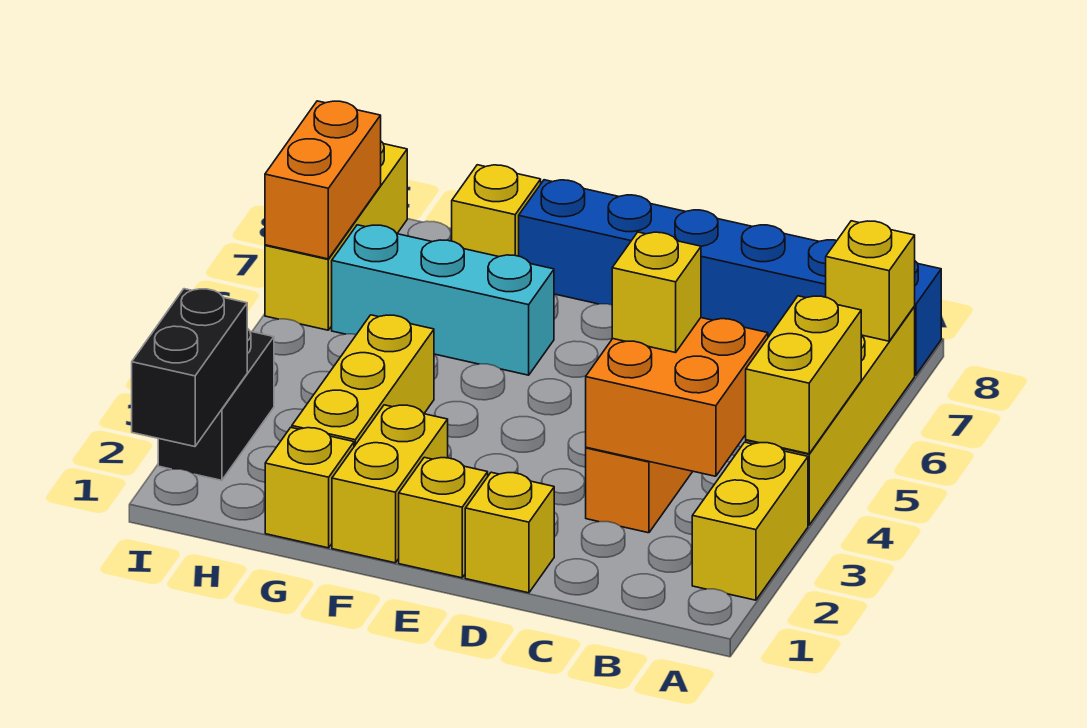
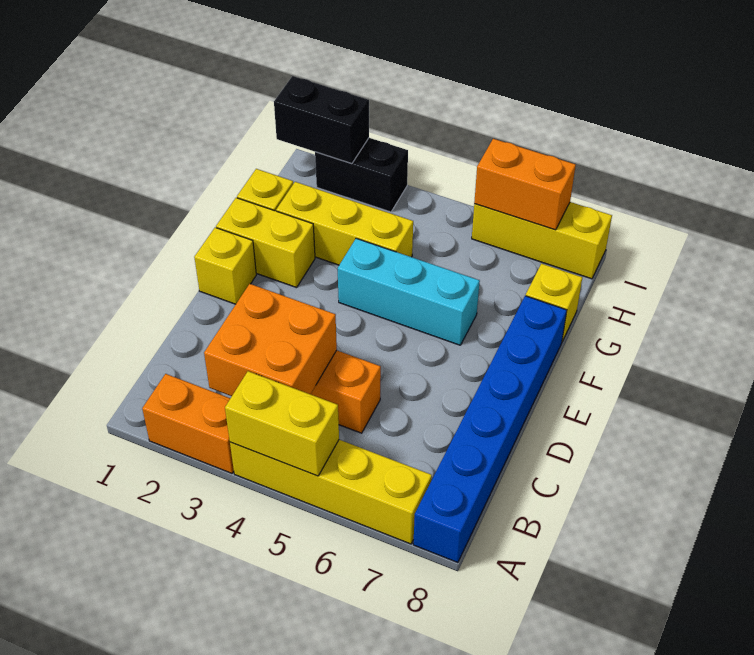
yellow brick A2:A3 level 1 -> orange brick A2:A3 level 1
yellow brick A7 level 2 -> none
yellow brick C4 level 3 -> none
yellow brick D1 level 1 -> none
cyan brick F6:H6 level 1 -> cyan brick F4:F6 level 1

